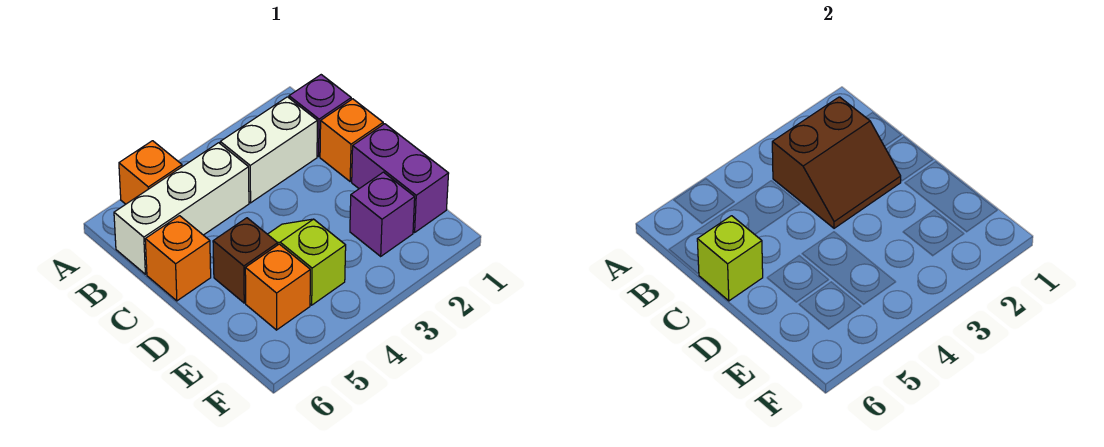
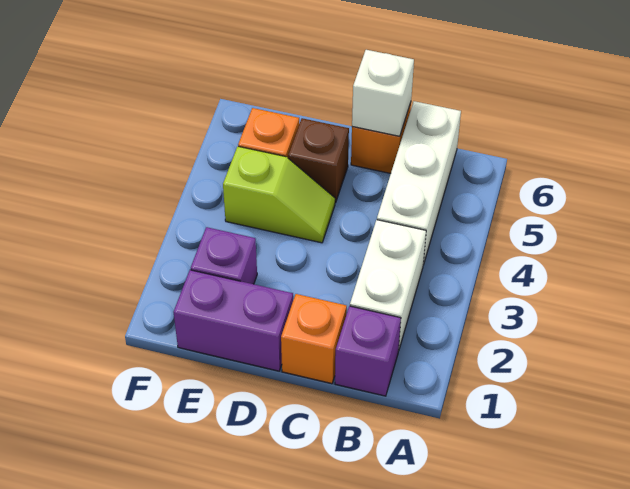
orange brick A5 level 1 -> none
brown slope B2:C3 level 2 top B -> none
lime brick C6 level 2 -> white brick C6 level 2

